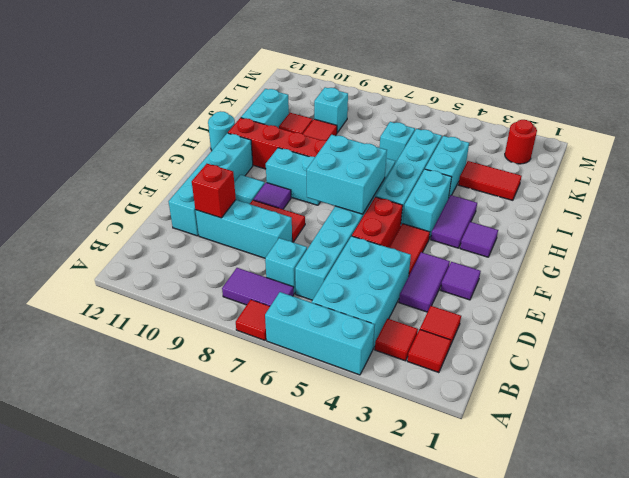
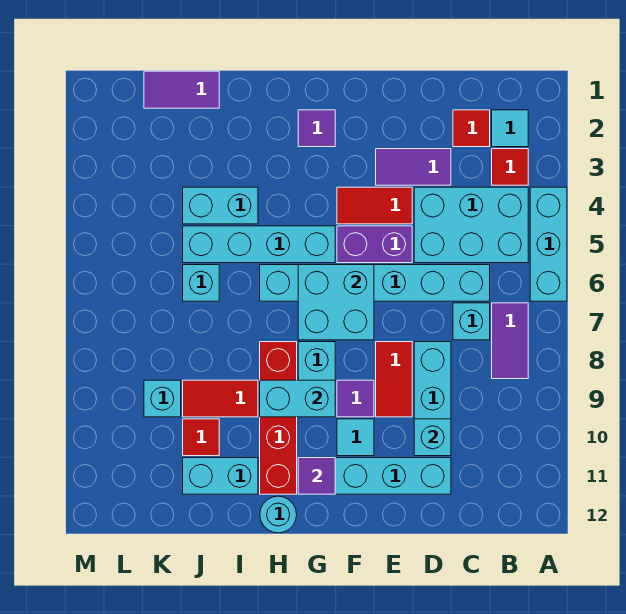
red tile A7 level 1 -> none
red tile B2 level 1 -> cyan tile B2 level 1
red brick D10 level 2 -> cyan brick D10 level 2
purple tile E2 level 1 -> purple tile G11 level 2
red brick E5:F5 level 1 -> purple brick E5:F5 level 1
purple tile G3:H3 level 1 -> purple tile J1:K1 level 1
cyan brick G4:H4 level 1 -> cyan brick G9:H9 level 2
red tile J2:J3 level 1 -> none
red round brick L2 level 1 -> none

